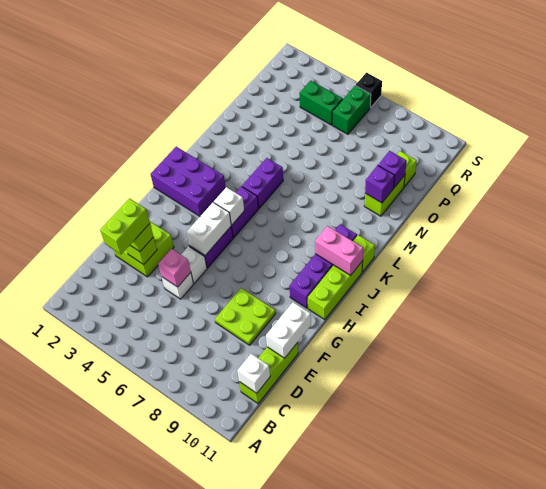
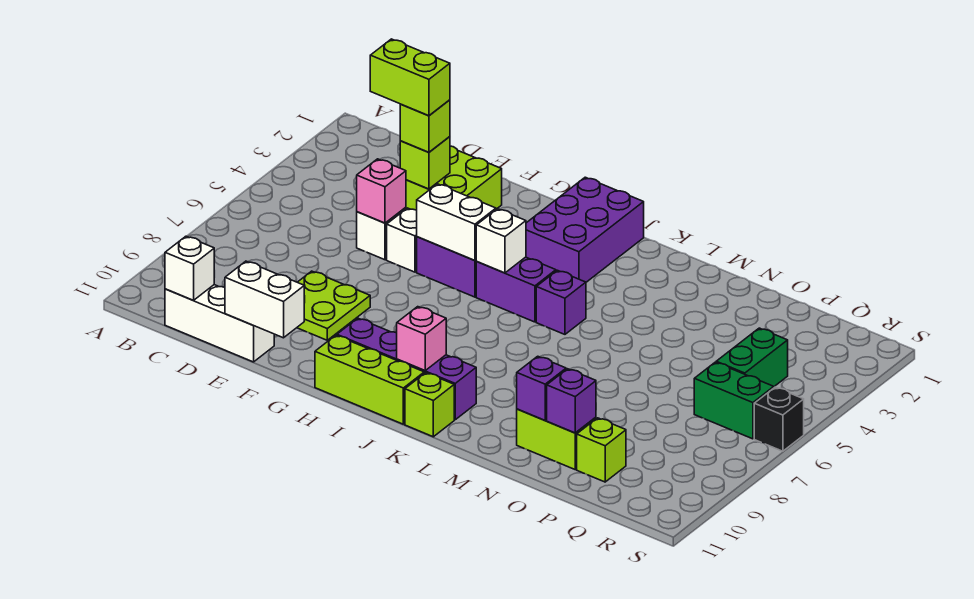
lime brick C11:E11 level 1 -> white brick C11:E11 level 1
pink brick J10:J11 level 2 -> pink brick J10 level 2
purple brick K5:L5 level 1 -> purple brick K5 level 1

